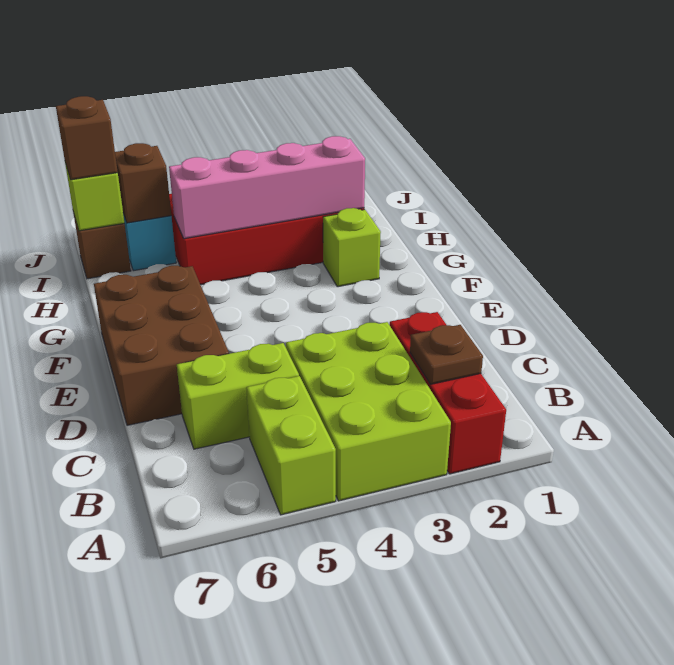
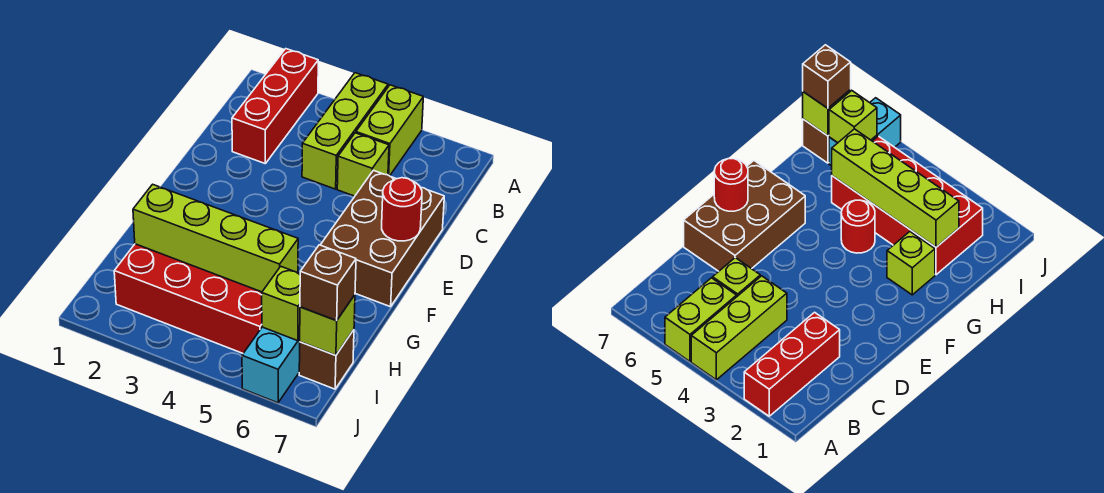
lime brick A3:C4 level 1 -> lime brick A4:C4 level 1
brown plate B2 level 2 -> none
lime brick C5:C6 level 1 -> lime brick C5 level 1
none -> red round brick E7 level 2
none -> red round brick G4 level 1
pink brick H2:H5 level 2 -> lime brick H2:H5 level 2
brown brick I6 level 2 -> lime brick I6 level 2

